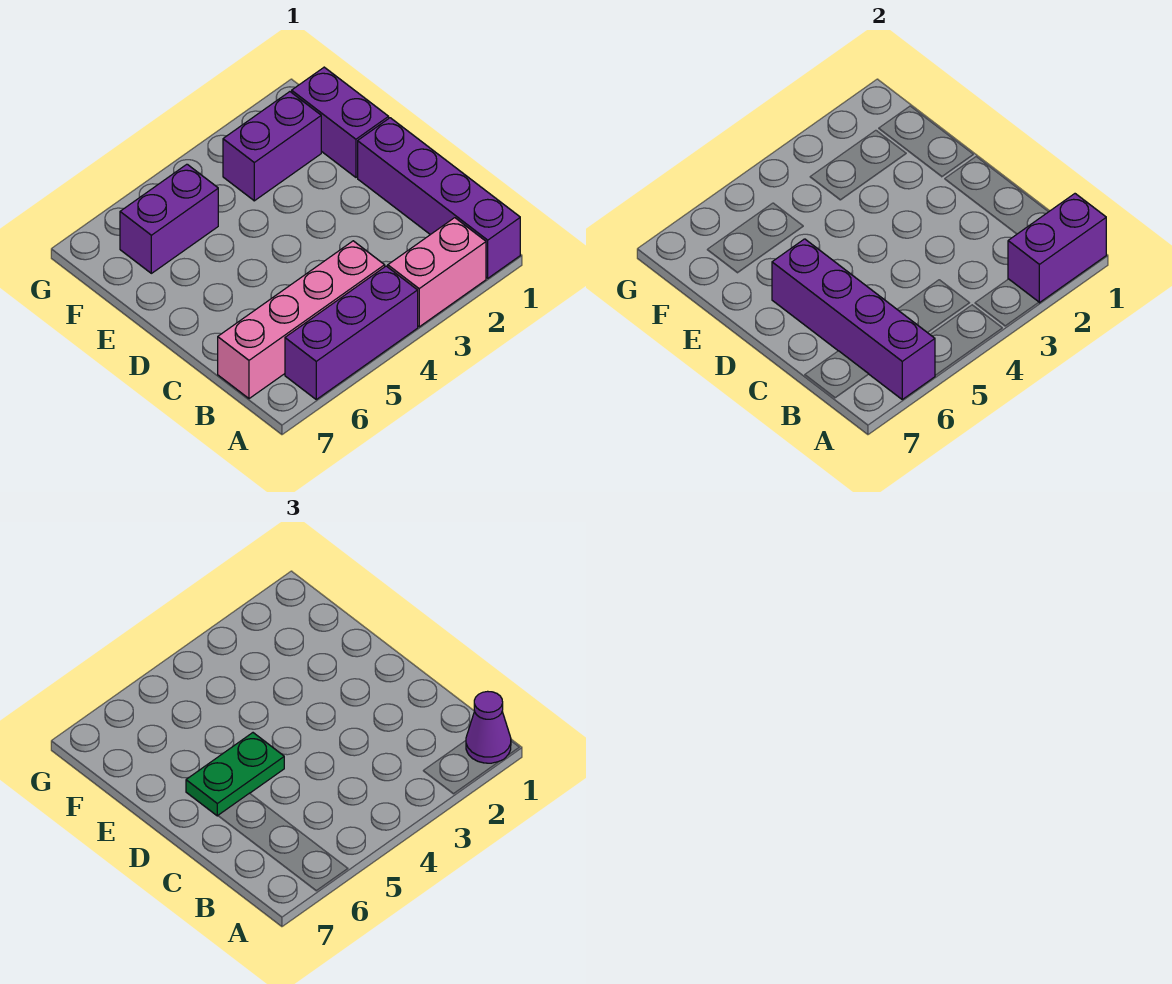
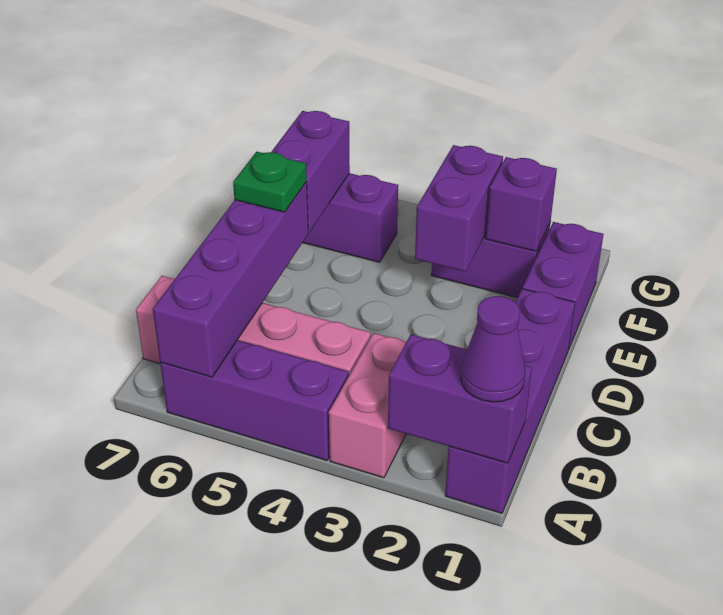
pink brick A2:A3 level 1 -> pink brick A3:B3 level 1
green plate D5:D6 level 3 -> green plate D6 level 3
none -> purple brick E3:F3 level 2
none -> purple brick E6:F6 level 2
none -> purple brick F2 level 2

